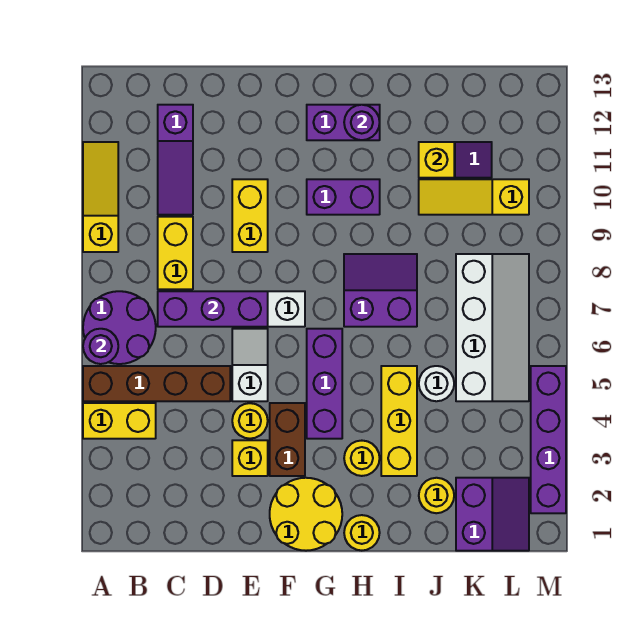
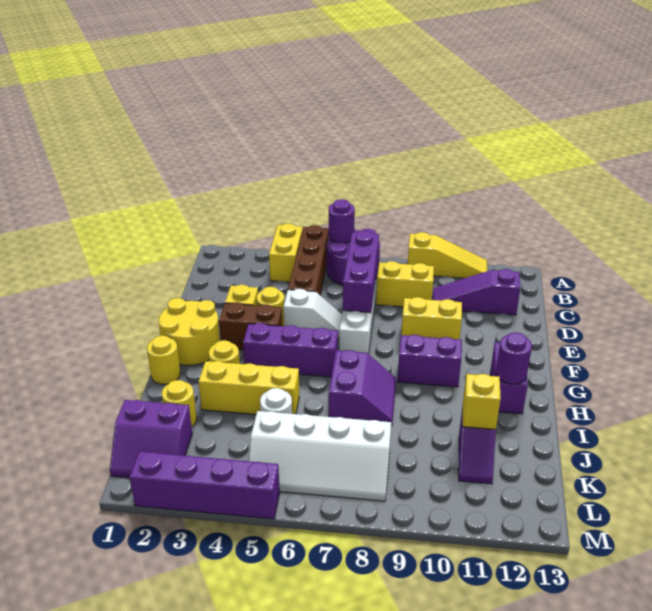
purple brick G10:H10 level 1 -> purple brick G9:G10 level 1
yellow slope J10:L10 level 1 top L -> none

